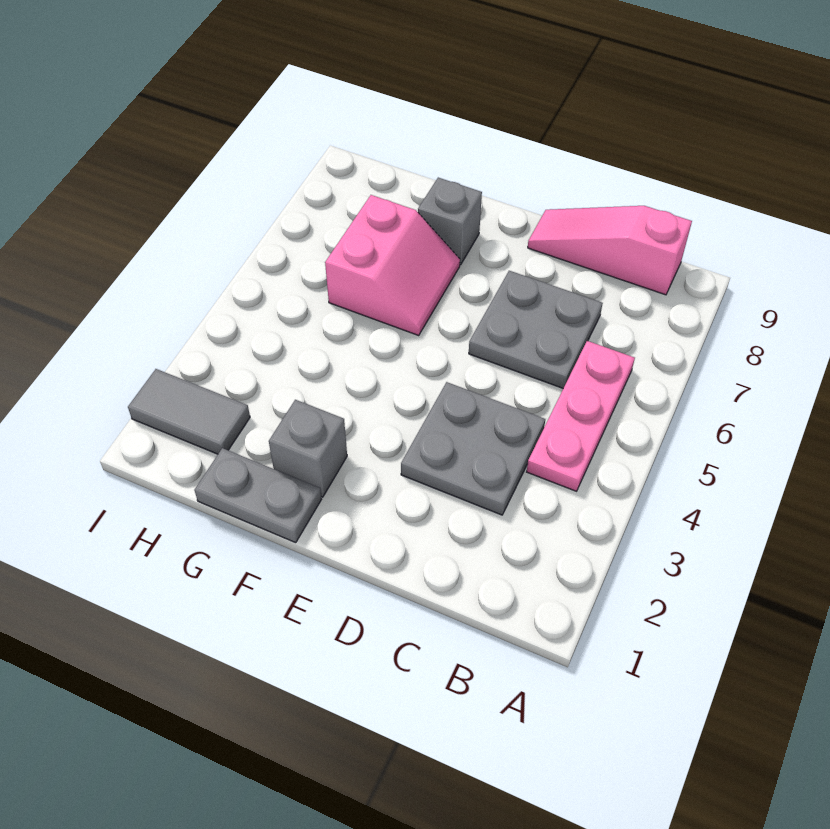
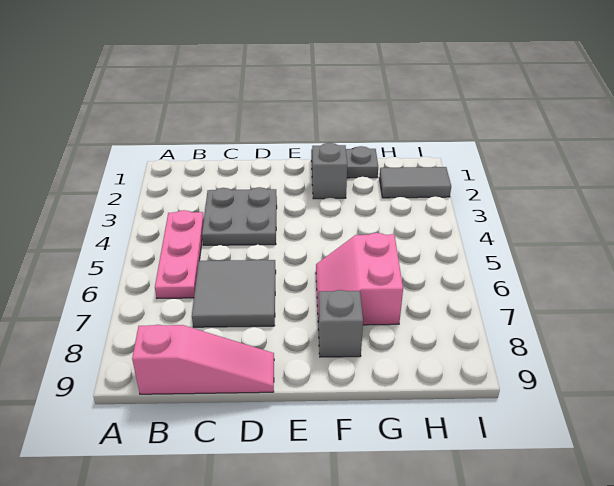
grey plate C6:D7 level 1 -> grey tile C6:D7 level 1

